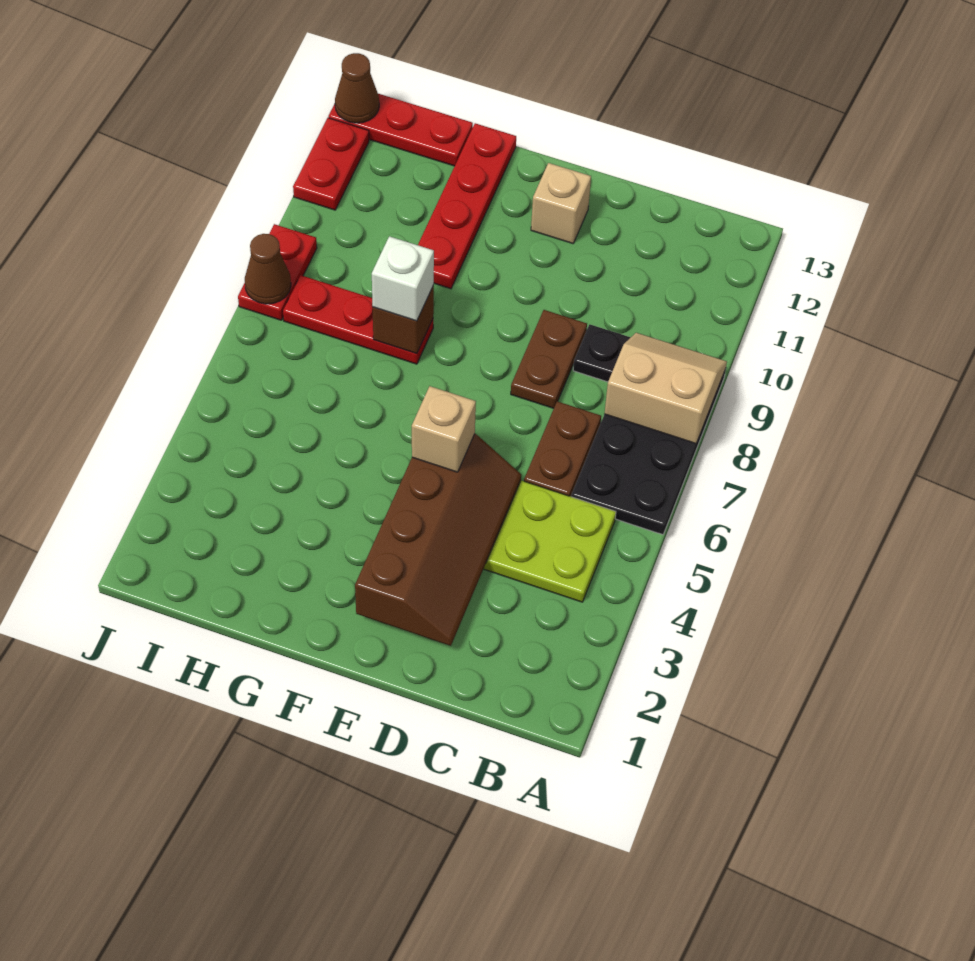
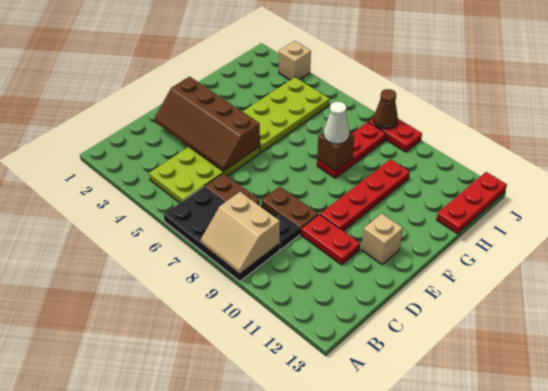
tan slope A8:B9 level 2 top 8 -> tan slope A8:B9 level 2 top B
tan brick E5 level 3 -> tan brick J3 level 1
none -> lime plate F4:I5 level 1
white brick G8 level 3 -> white cone G8 level 3
red plate G10:G13 level 1 -> red plate E10:H10 level 1
red plate J11:J12 level 1 -> red plate D10:D11 level 1
brown cone J13 level 2 -> none

